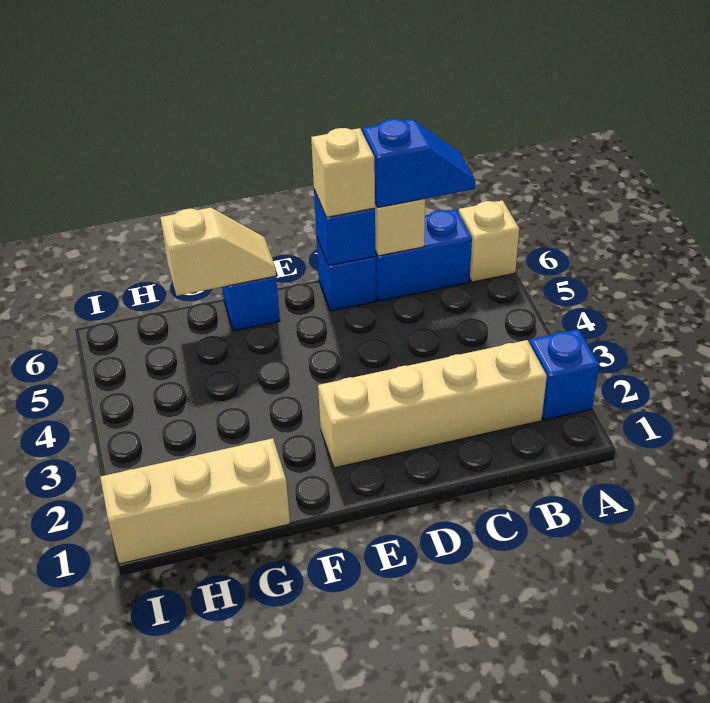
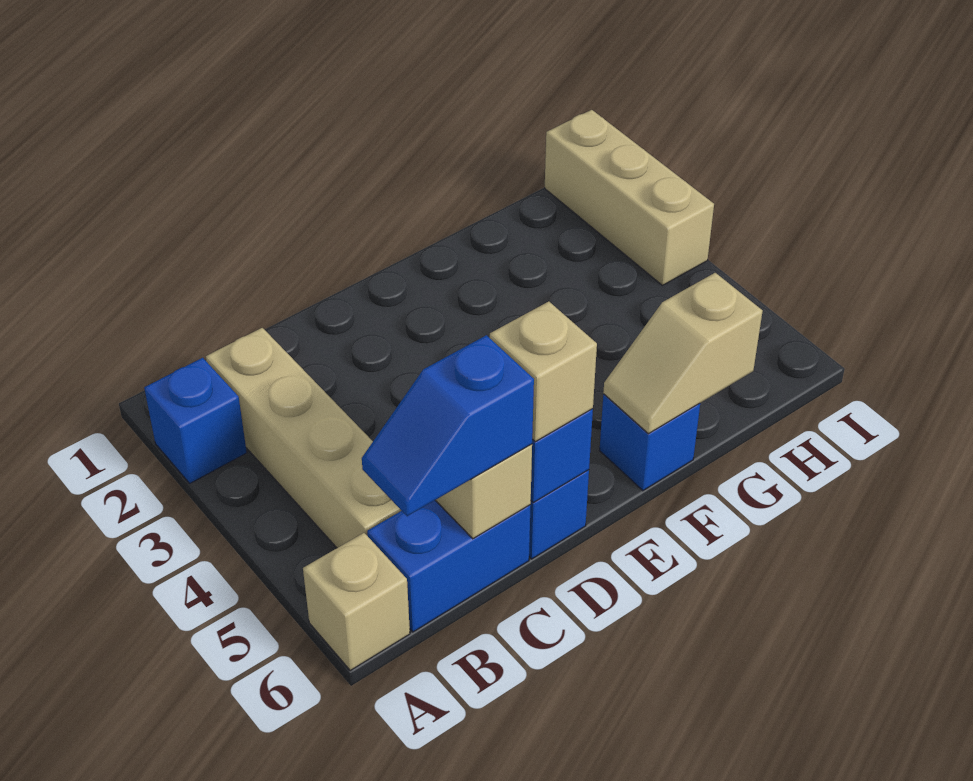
tan brick B2:E2 level 1 -> tan brick B2:B5 level 1
tan brick G1:I1 level 1 -> tan brick I1:I3 level 1

